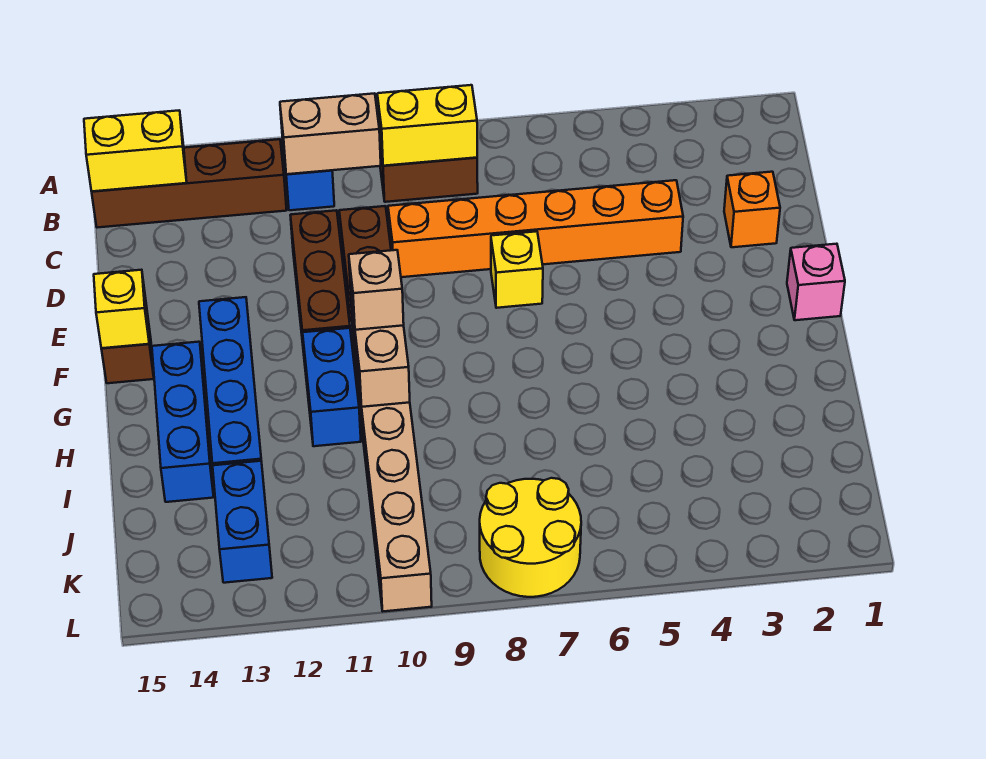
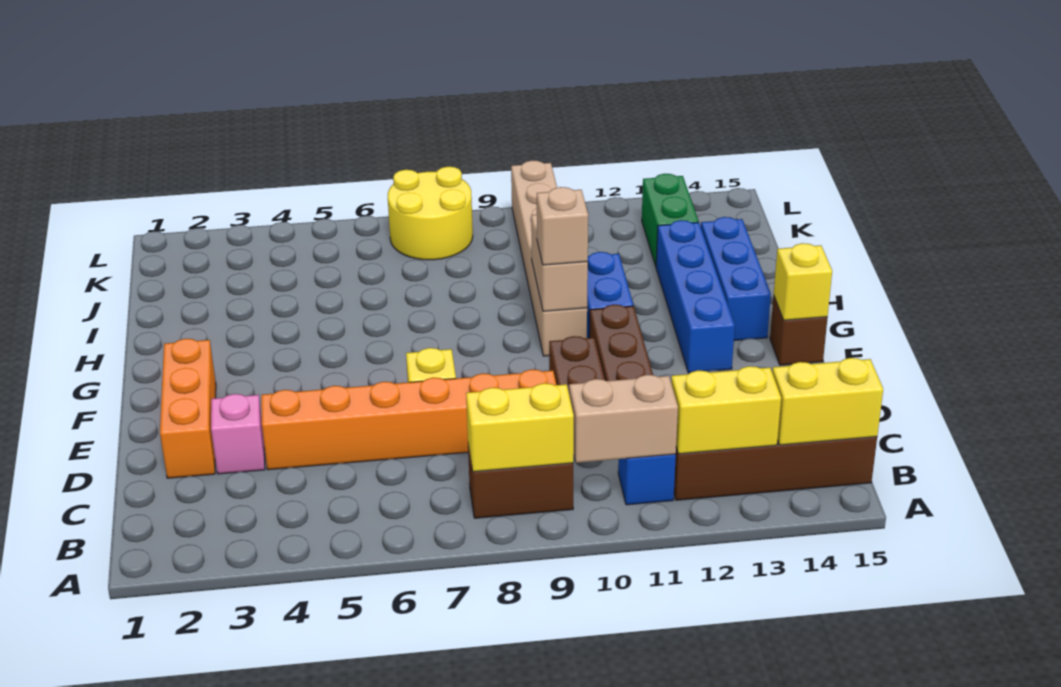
none -> yellow brick B12:B13 level 2
orange brick D2 level 1 -> orange brick D2:F2 level 1
pink brick F1 level 1 -> pink brick D3 level 1
blue brick J13:K13 level 1 -> green brick J13:K13 level 1

